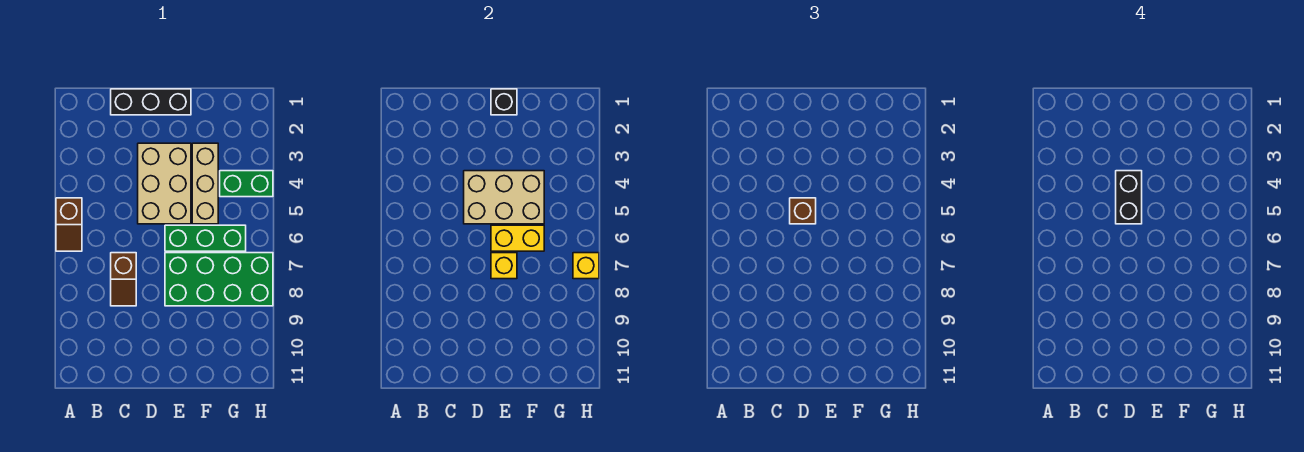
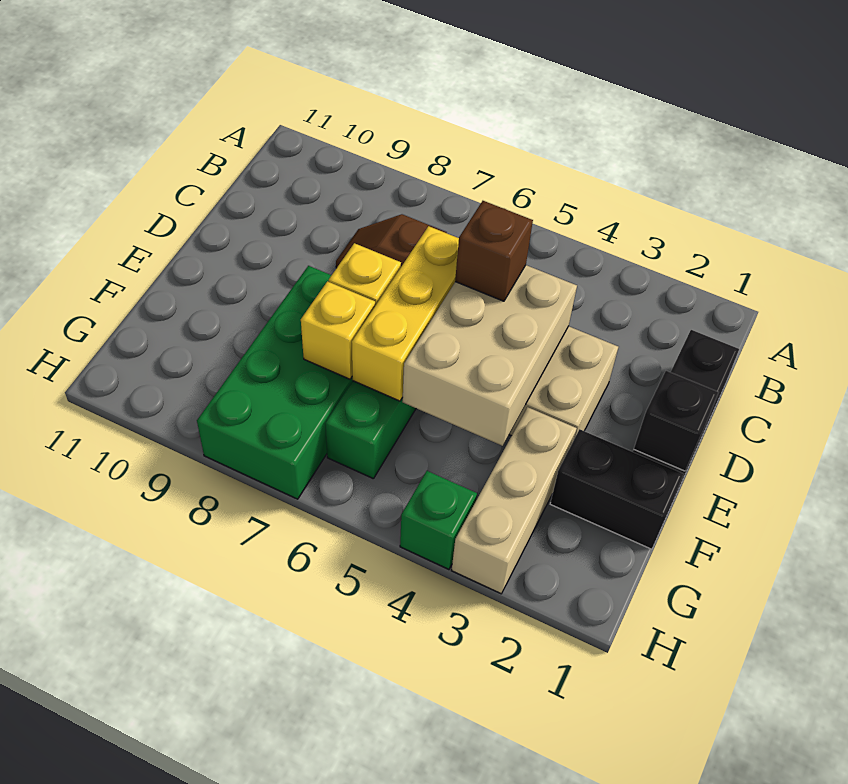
brown slope A5:A6 level 1 top 5 -> none
black brick D4:D5 level 4 -> black brick F1:F2 level 1
yellow brick E6:F6 level 2 -> yellow brick D6:F6 level 2
tan brick F3:F5 level 1 -> tan brick F3:H3 level 1
green brick G4:H4 level 1 -> green brick H4 level 1
yellow brick H7 level 2 -> yellow brick F7 level 2

